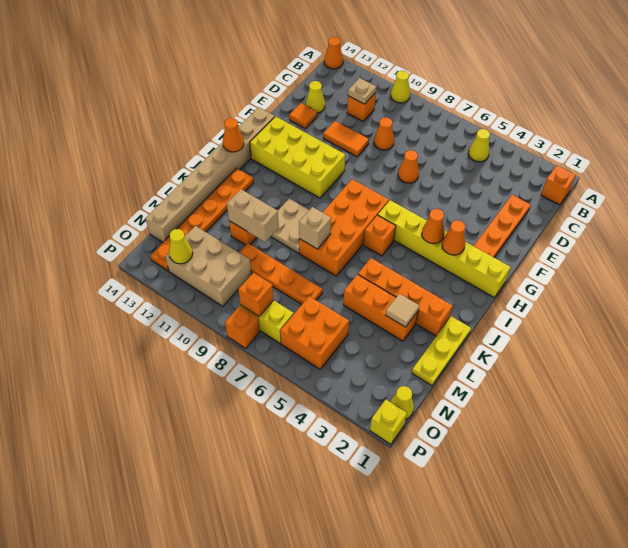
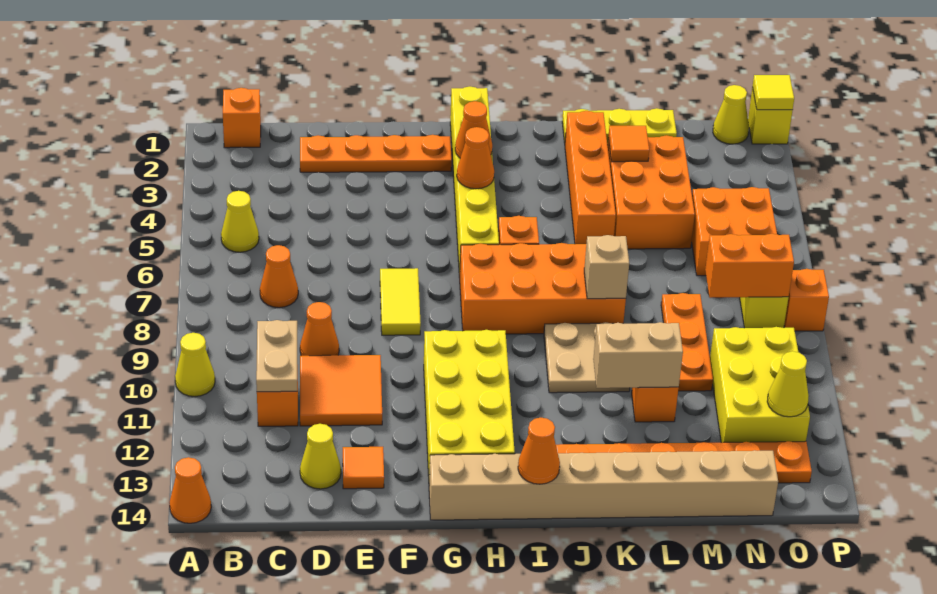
tan plate C11 level 2 -> tan plate C10:C11 level 2
orange cone E7 level 1 -> orange cone C7 level 1
orange tile E10:E11 level 1 -> orange tile D10:E11 level 1
none -> yellow tile F7:F8 level 1
orange brick L3:L5 level 1 -> orange brick L3:M5 level 1
tan tile L3 level 2 -> orange tile L3 level 2
tan brick L10:L11 level 2 -> tan brick K11:L11 level 2
orange plate M7:M10 level 1 -> orange plate M8:M10 level 1
tan brick N10:O12 level 1 -> yellow brick N10:O12 level 1
orange brick O8 level 2 -> orange brick N8:O8 level 2
none -> yellow tile P1 level 2

